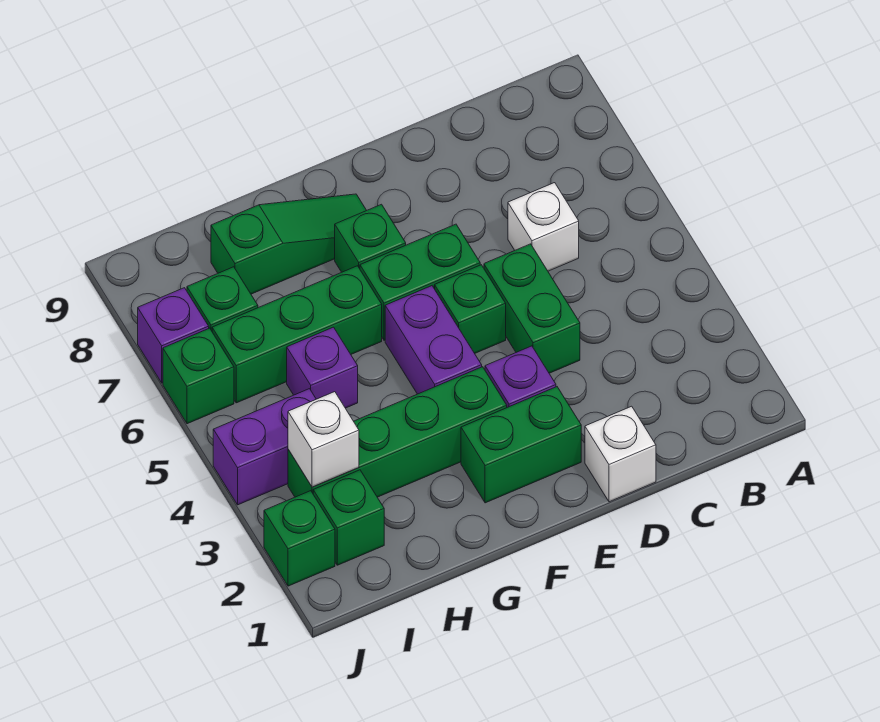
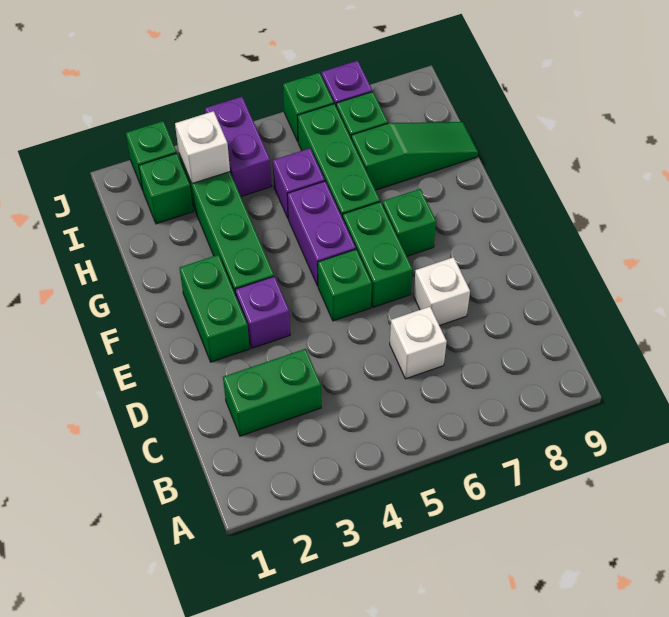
white brick D1 level 1 -> white brick D7 level 1
green brick D4:D5 level 1 -> green brick C2:C3 level 1
purple brick F4:F5 level 1 -> purple brick F5:G5 level 1
green slope F8:H8 level 1 top H -> green slope H7:H9 level 1 top 7

